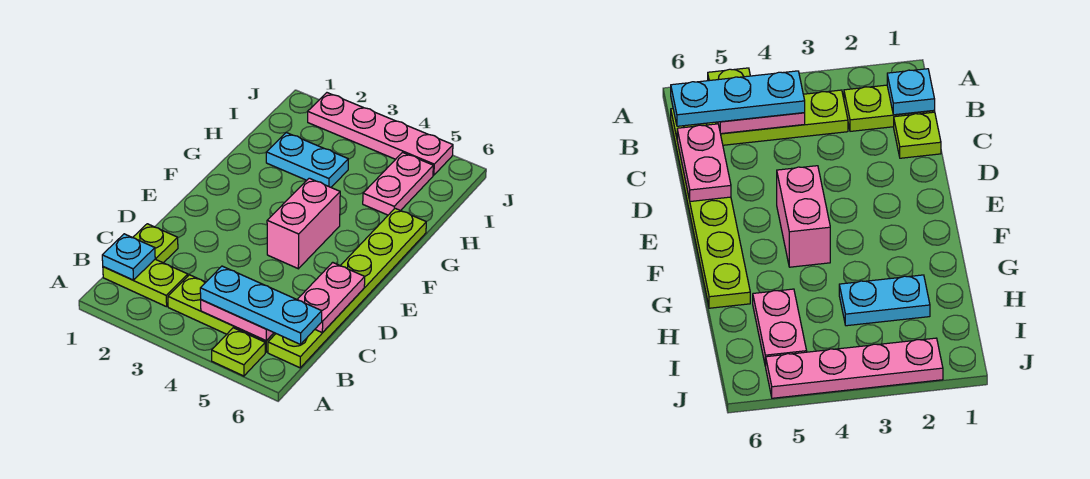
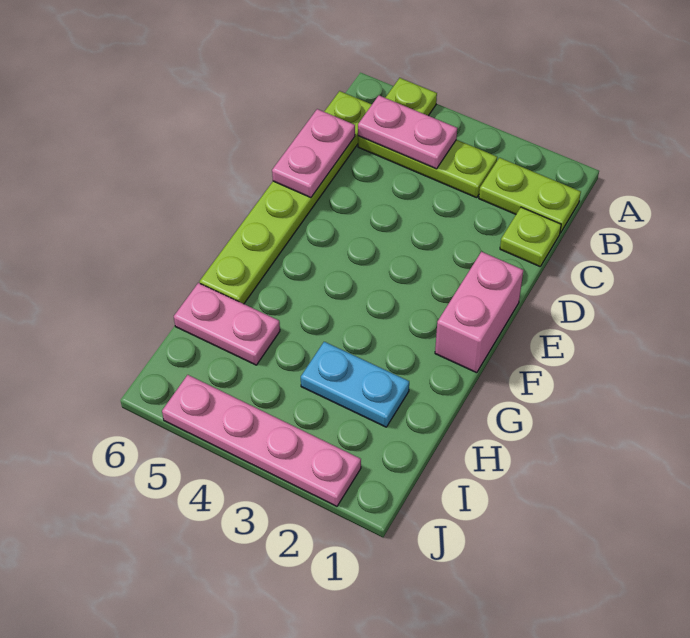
cyan plate B1 level 2 -> none
cyan plate B4:B6 level 3 -> none
pink brick E4:F4 level 1 -> pink brick E1:F1 level 1
pink plate H5:I5 level 1 -> pink plate H5:H6 level 1

